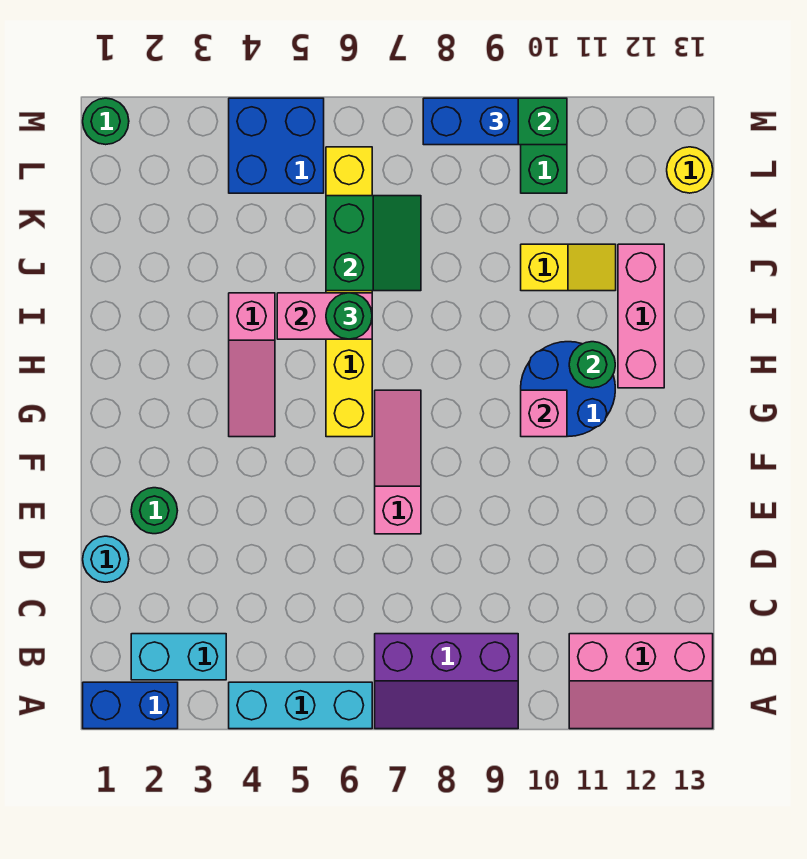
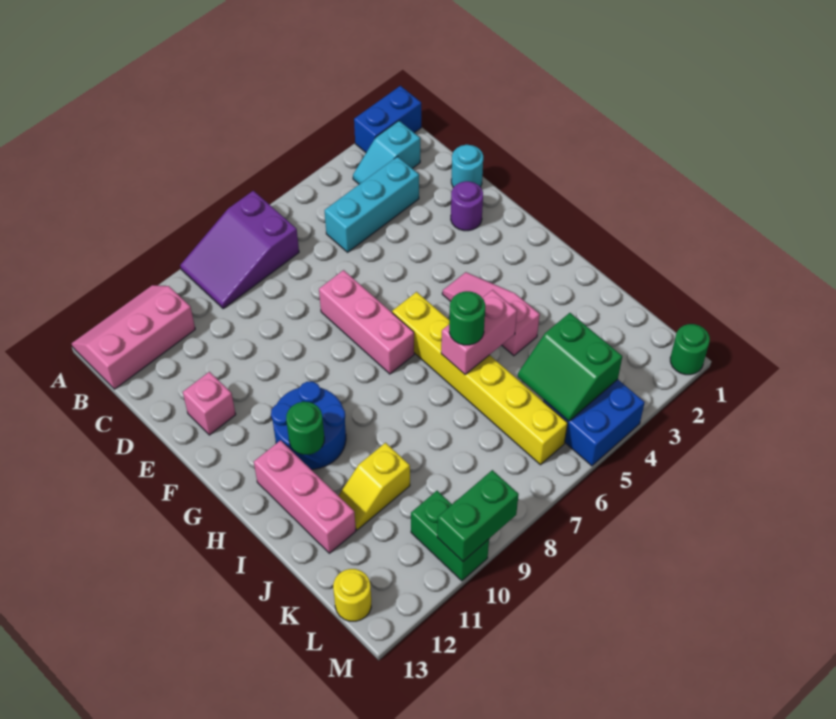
cyan brick A4:A6 level 1 -> cyan brick C3:C5 level 1
purple slope A7:B9 level 1 top B -> purple slope A7:B9 level 1 top 7
cyan brick B2:B3 level 1 -> cyan slope B2:B3 level 1 top 2
green round brick E2 level 1 -> purple round brick E2 level 1
pink slope E7:G7 level 1 top E -> pink brick E7:G7 level 1
pink brick G10 level 2 -> pink brick E12 level 1
green slope J6:K7 level 2 top 6 -> green slope K4:L5 level 2 top 4
blue brick M8:M9 level 3 -> none

